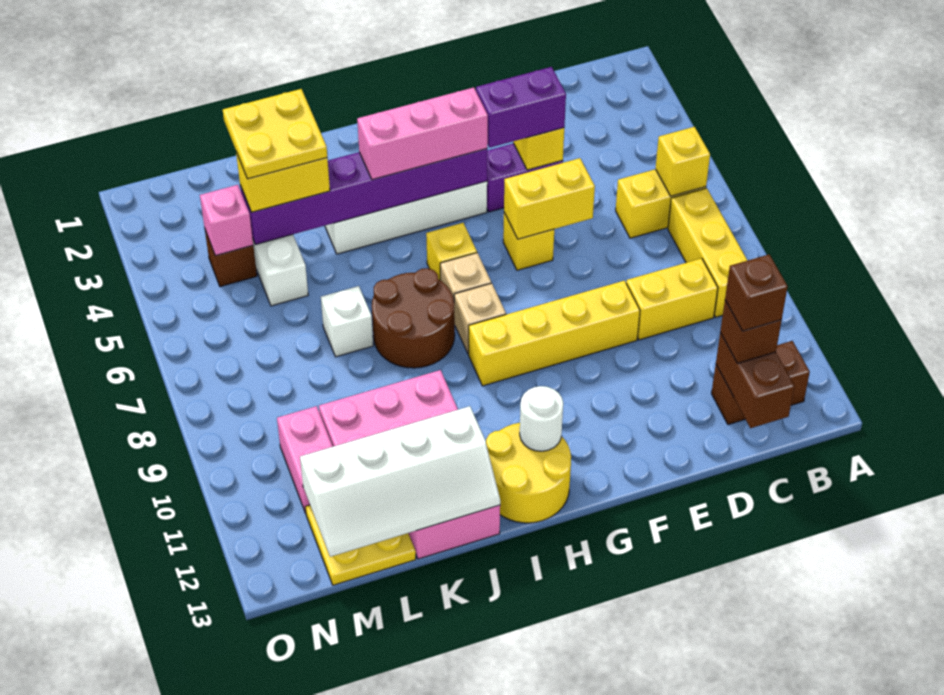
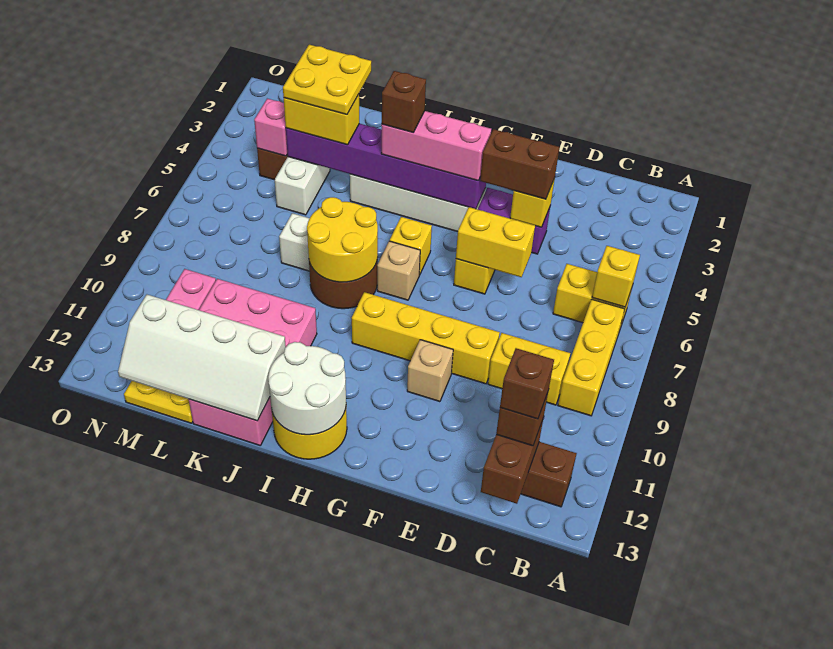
purple brick E4:F4 level 3 -> brown brick E4:F4 level 3
tan brick H8 level 1 -> tan brick F10 level 1
white round brick H12 level 2 -> white round brick H12:I13 level 2
none -> brown brick I4 level 4
none -> yellow round brick I7:J8 level 2

